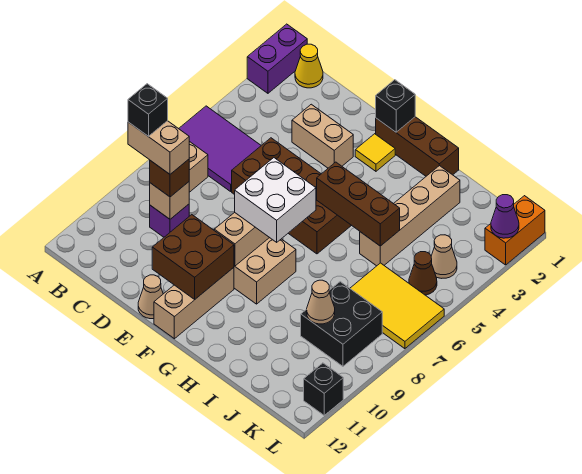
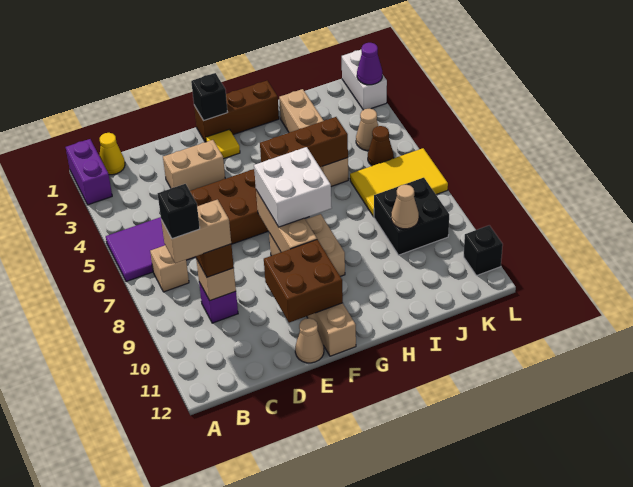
orange brick L1:L2 level 1 -> white brick L1:L2 level 1

